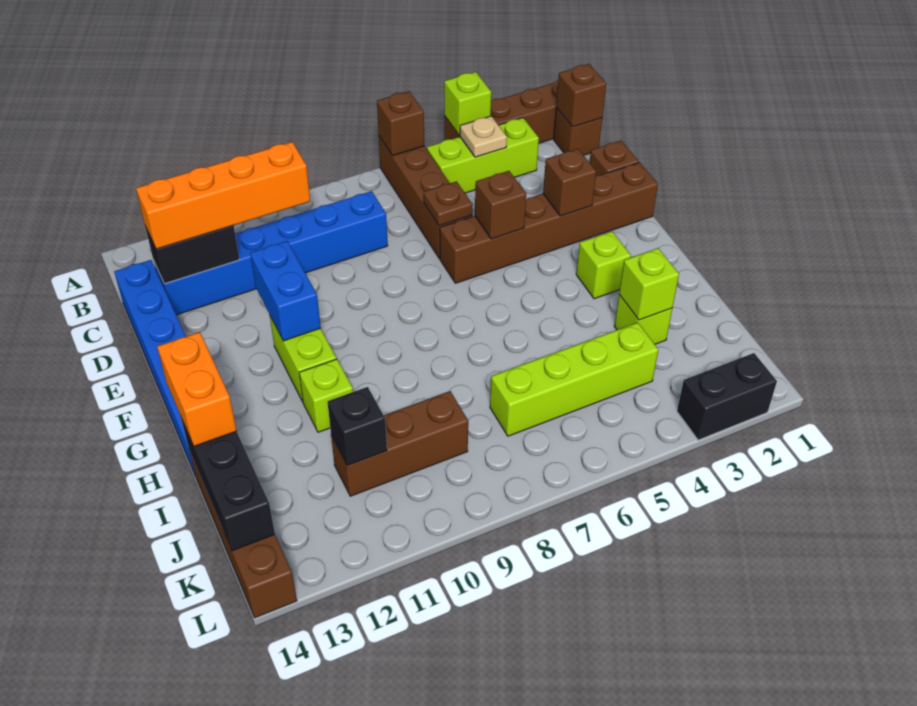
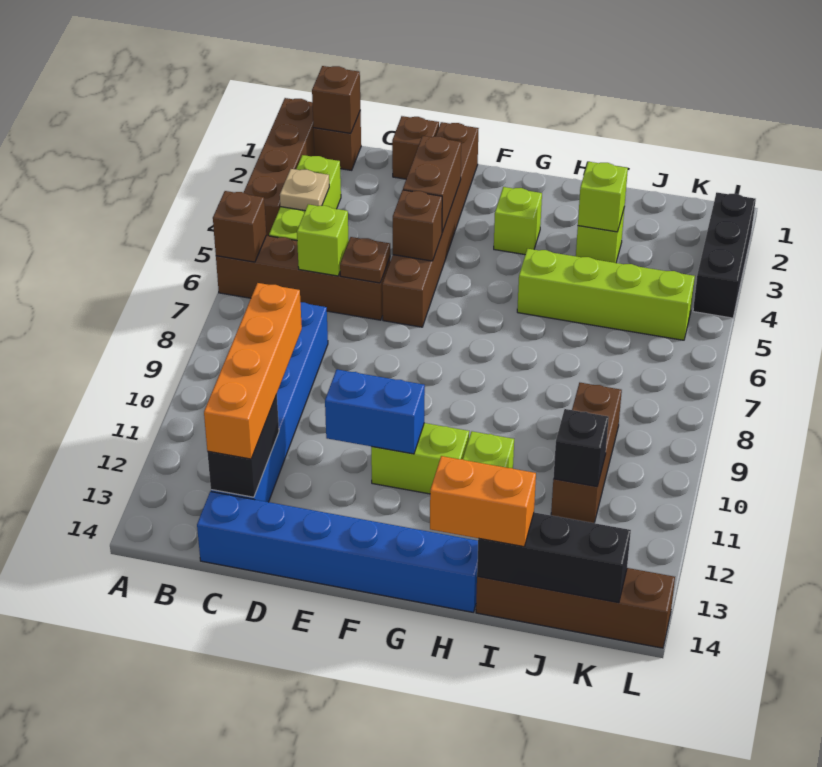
lime brick A4 level 2 -> lime brick C6 level 2
brown brick E3 level 2 -> brown brick E3:E4 level 2
lime brick J4:J7 level 1 -> lime brick H5:K5 level 1
black brick L2:L3 level 1 -> black brick L2:L4 level 1

